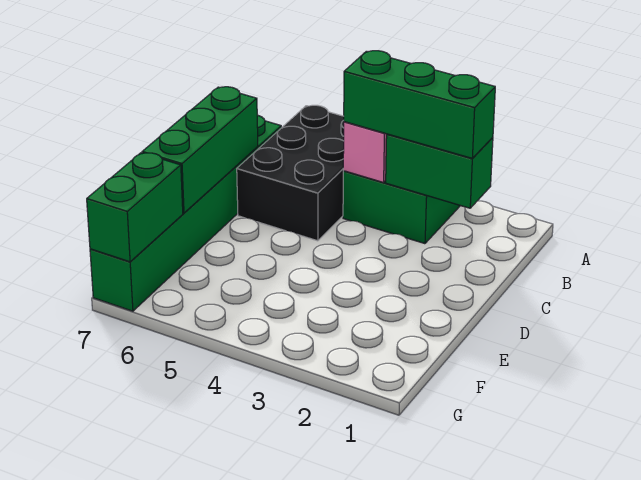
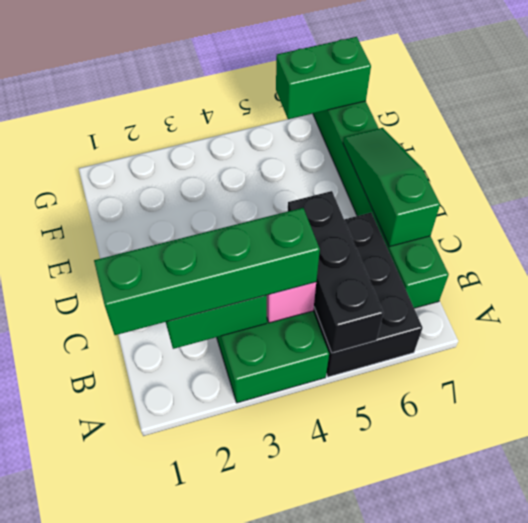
none -> black brick A5:C5 level 2
green brick B2:B4 level 3 -> green brick B1:B4 level 3
green brick C7:E7 level 2 -> green slope C7:E7 level 2 top C
green brick F7:G7 level 2 -> green brick G6:G7 level 2

